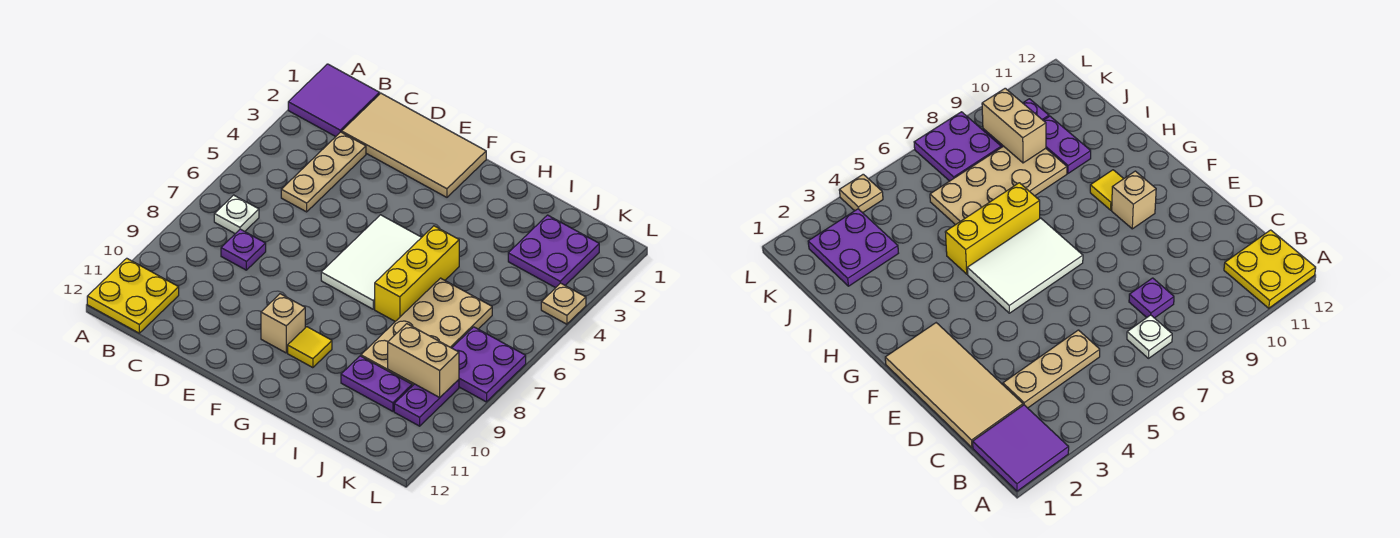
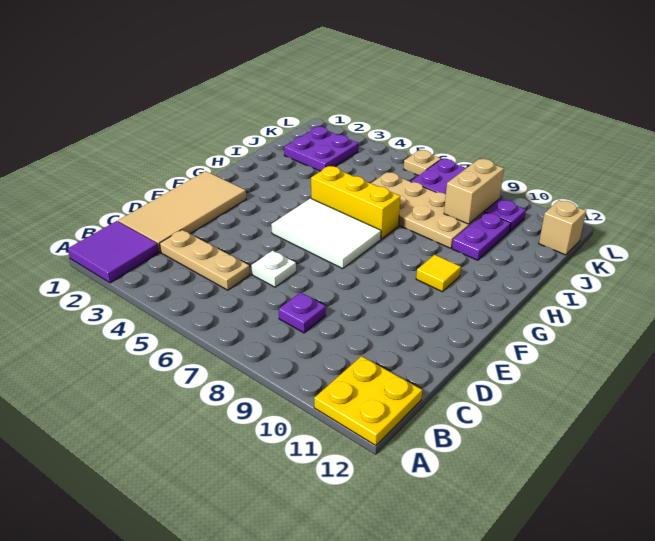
white plate B7 level 1 -> white plate D6 level 1
tan brick F10 level 1 -> tan brick K12 level 1
tan plate L4 level 1 -> tan plate L6 level 1

